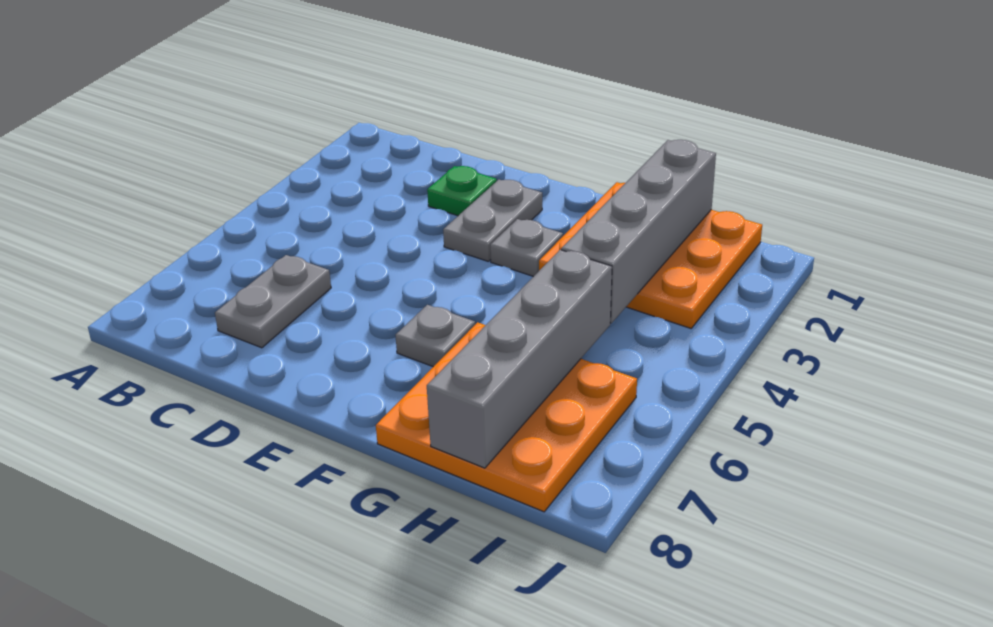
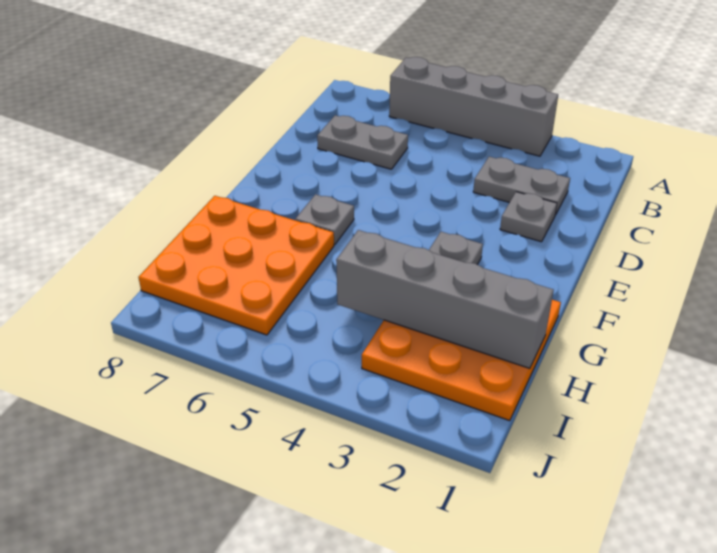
green plate D2 level 1 -> grey plate D2 level 1
grey plate E2:E3 level 1 -> grey plate C2:C3 level 1
grey brick H5:H8 level 2 -> grey brick A3:A6 level 1

